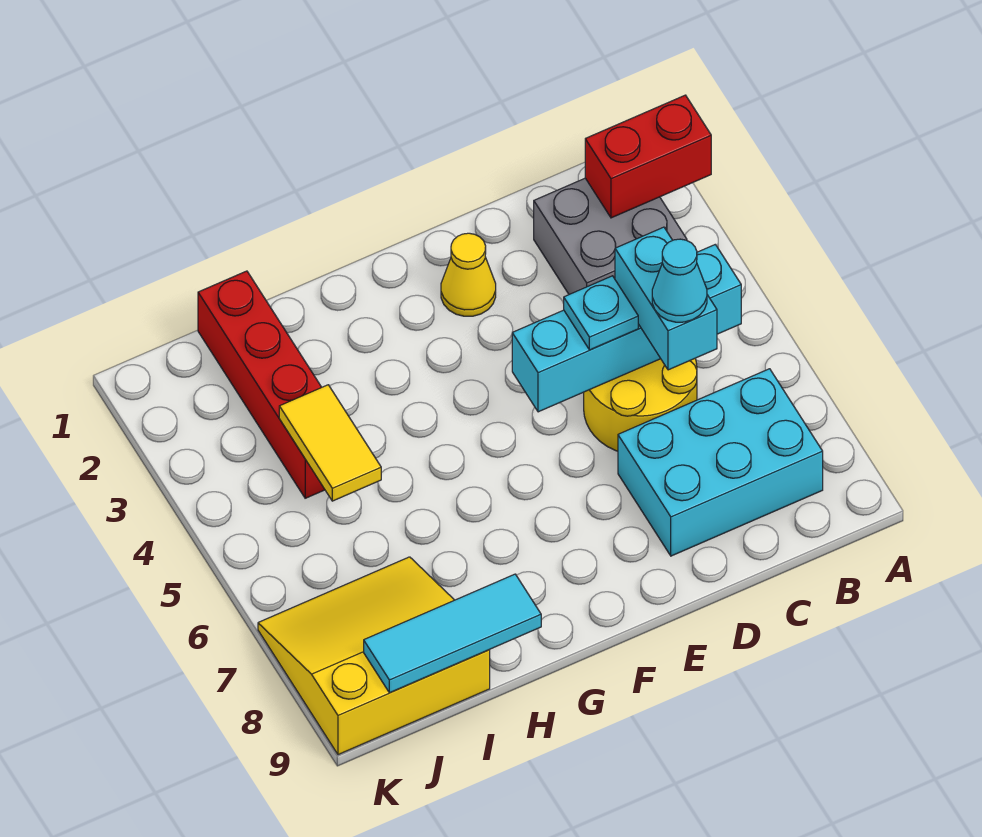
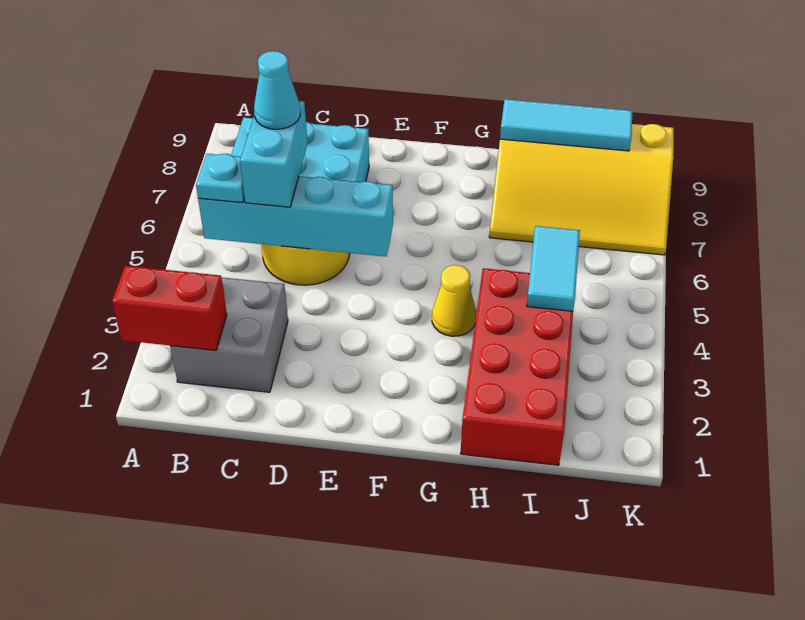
cyan plate D5 level 3 -> cyan plate B5 level 3
yellow cone E2 level 1 -> yellow cone G4 level 1
red brick I1:I4 level 1 -> red brick H1:I4 level 1
yellow tile I4:I5 level 2 -> cyan tile I4:I5 level 2
yellow slope I7:K9 level 1 top 9 -> yellow slope H7:K9 level 1 top 9

